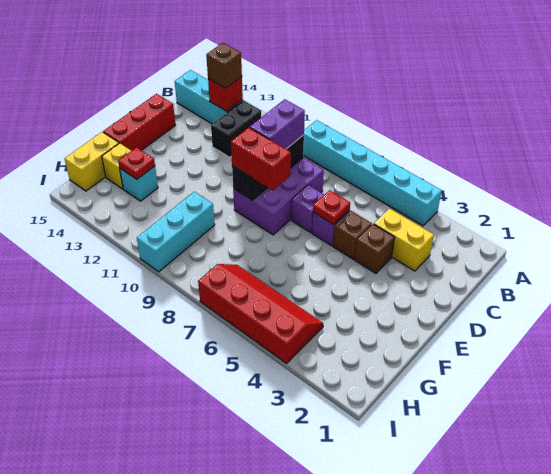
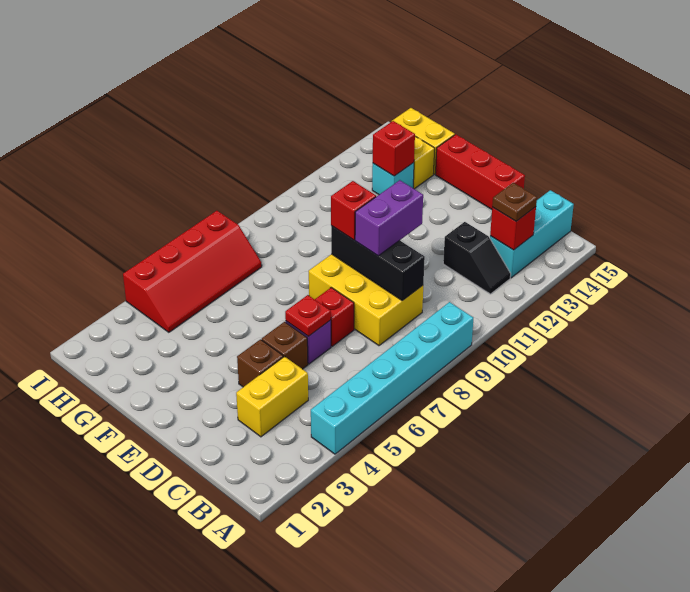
black brick B12:C12 level 1 -> black slope B12:C12 level 1 top C
brown brick B13 level 3 -> brown plate B13 level 3
purple brick C8:E9 level 1 -> yellow brick C8:E9 level 1
purple brick C9:D9 level 3 -> purple brick D9:D10 level 3
purple brick D7 level 1 -> red brick D7 level 1
red brick E8:E9 level 3 -> red brick E9 level 3
cyan brick G10:I10 level 1 -> none
red plate G13 level 2 -> red brick G13 level 2

